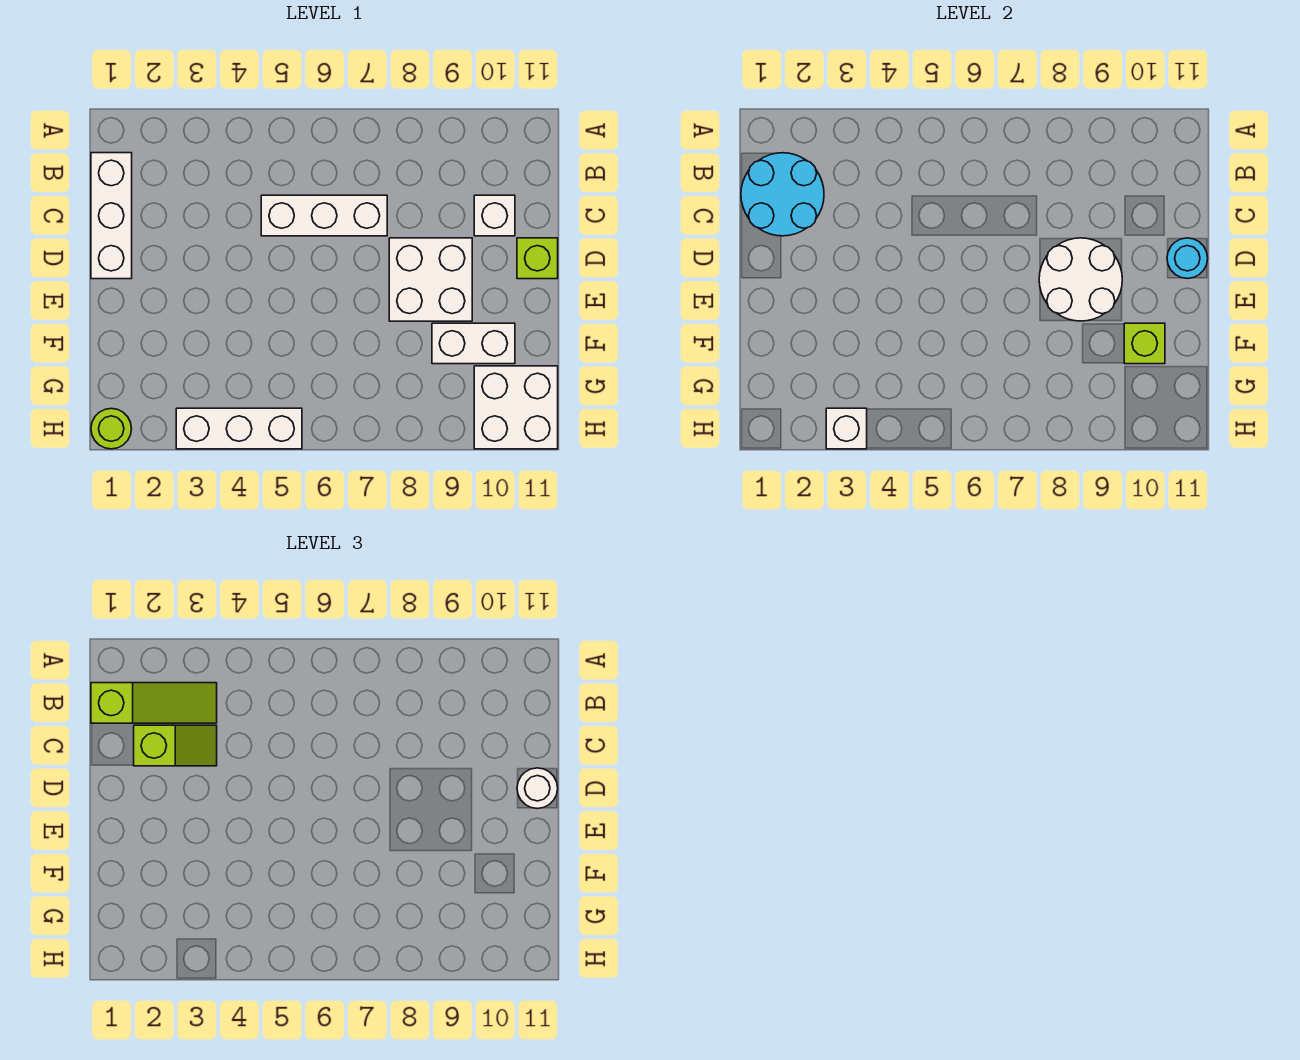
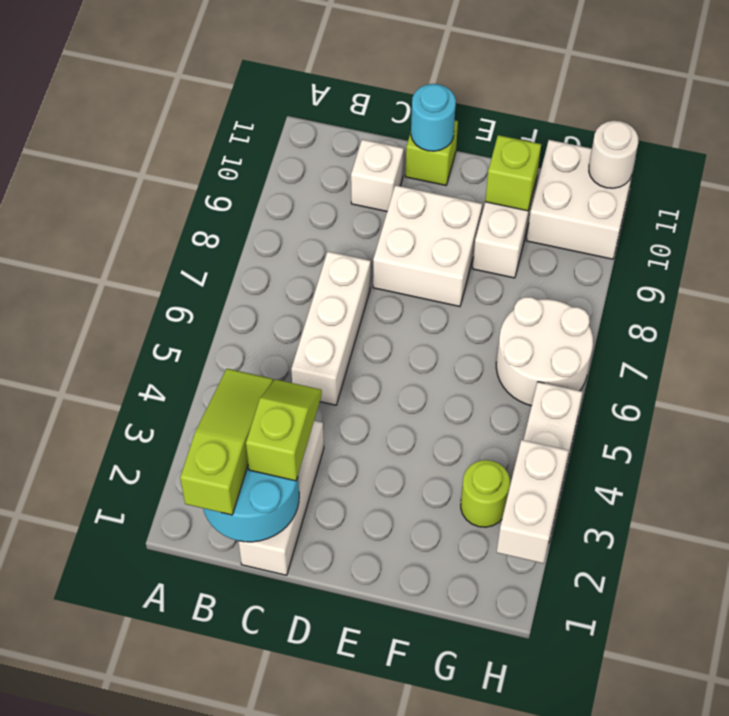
white brick B1:D1 level 1 -> white brick C1:C3 level 1
white round brick D8:E9 level 2 -> white round brick G6:H7 level 1
white round brick D11 level 3 -> white round brick H11 level 2
lime round brick H1 level 1 -> lime round brick G3 level 1
white brick H3 level 2 -> white brick H2:H3 level 2

